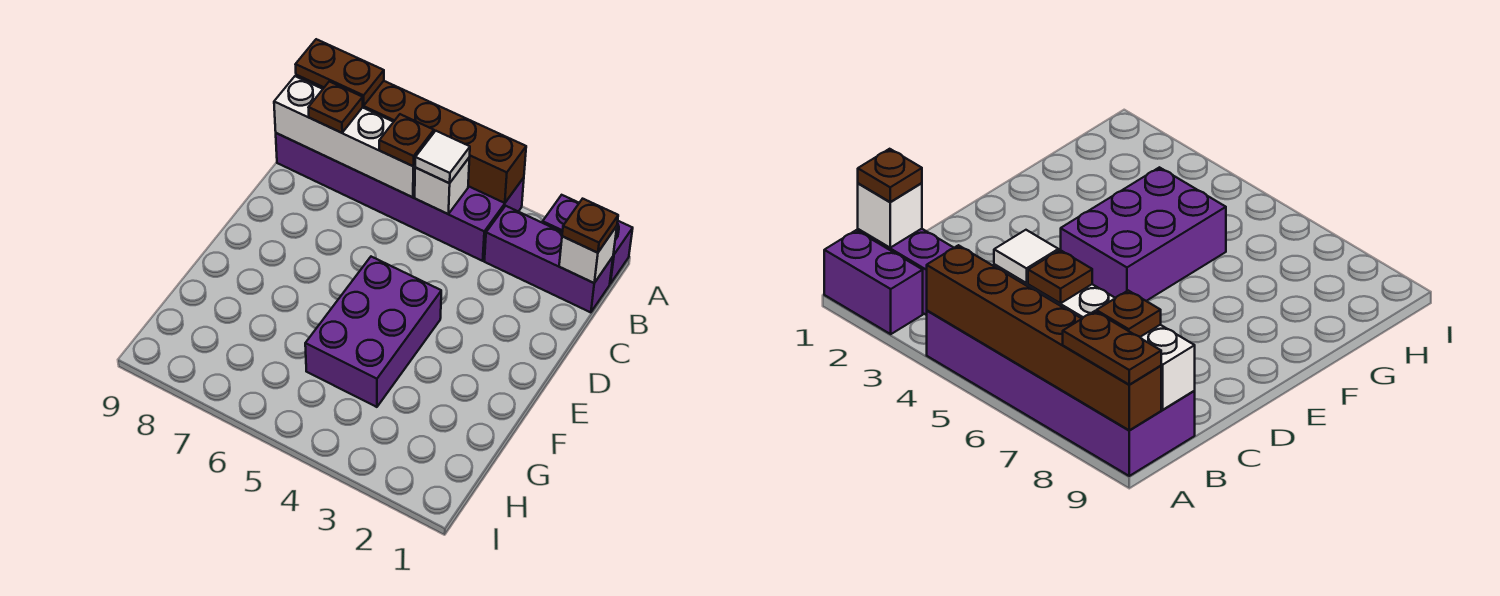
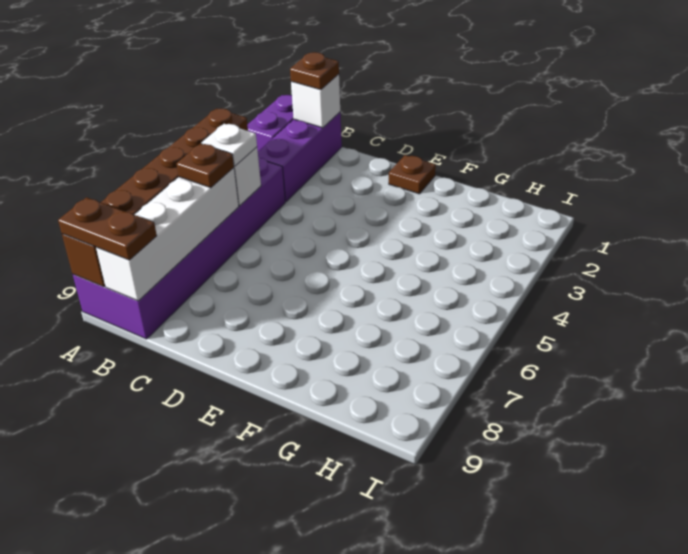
brown plate A8:A9 level 3 -> brown plate A9:B9 level 3
white tile B5 level 3 -> white plate B5 level 3
brown plate B8 level 3 -> brown plate E1 level 1
purple brick E4:G5 level 1 -> none

